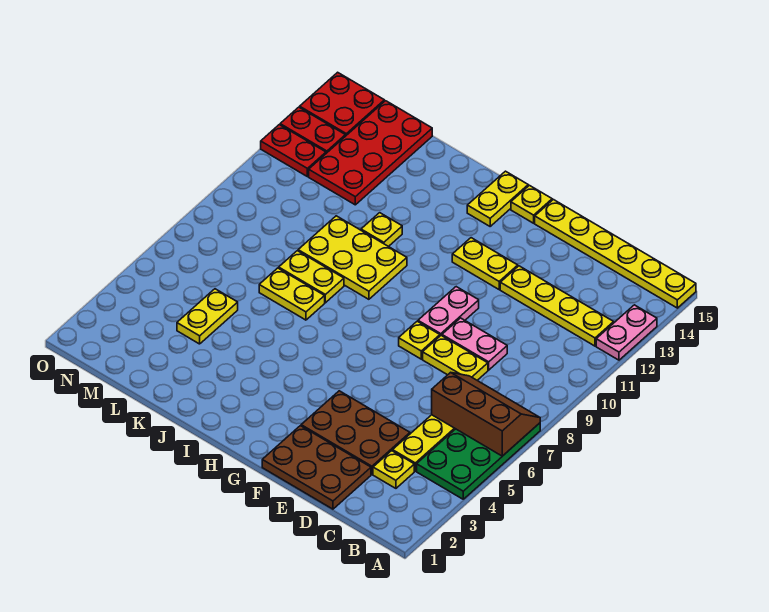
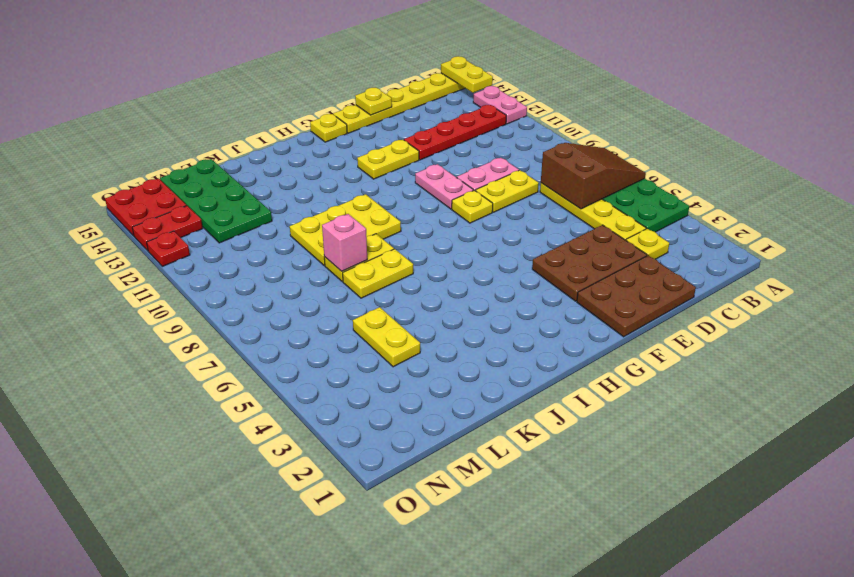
brown slope A6:C7 level 2 top 6 -> brown slope A6:C7 level 2 top C
yellow plate B12:E12 level 1 -> red plate B12:E12 level 1
yellow plate H14:H15 level 1 -> yellow plate A14:A15 level 2
yellow plate J11 level 1 -> yellow plate E15 level 2
none -> pink brick K8 level 2
red plate L12:M15 level 1 -> green plate L12:M15 level 1
red plate N12:O12 level 1 -> red plate O12 level 1

